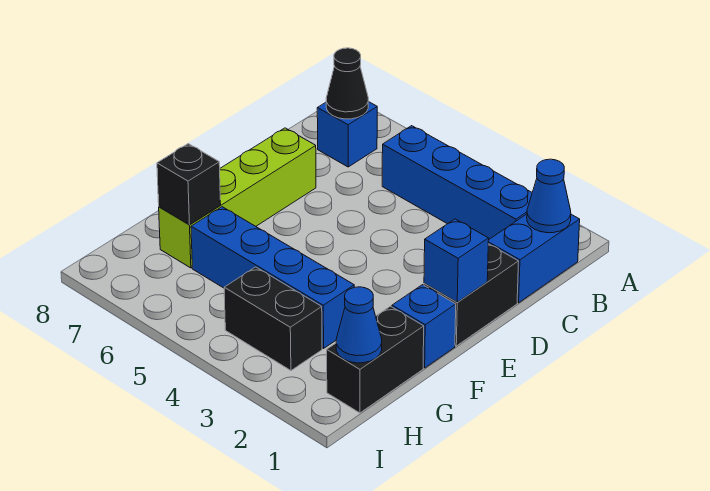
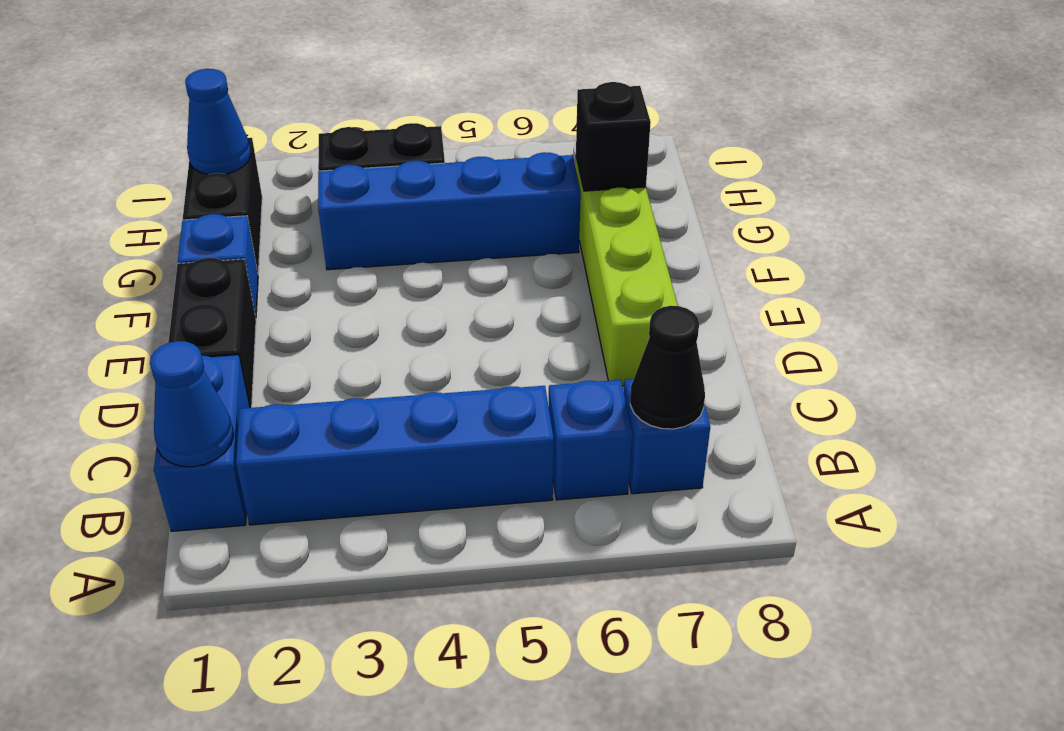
blue brick E1 level 2 -> blue brick B6 level 1

